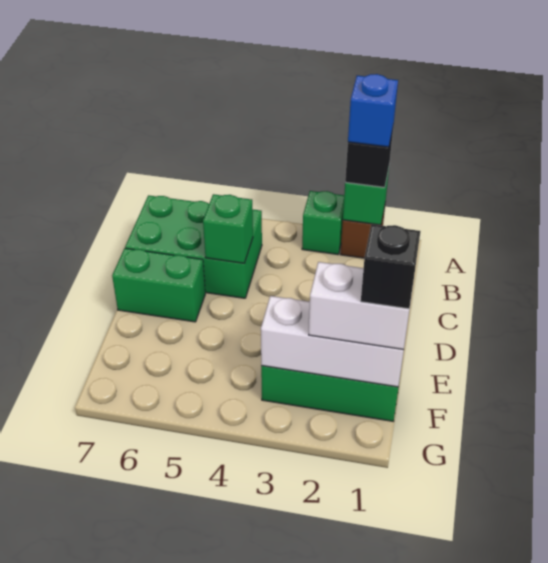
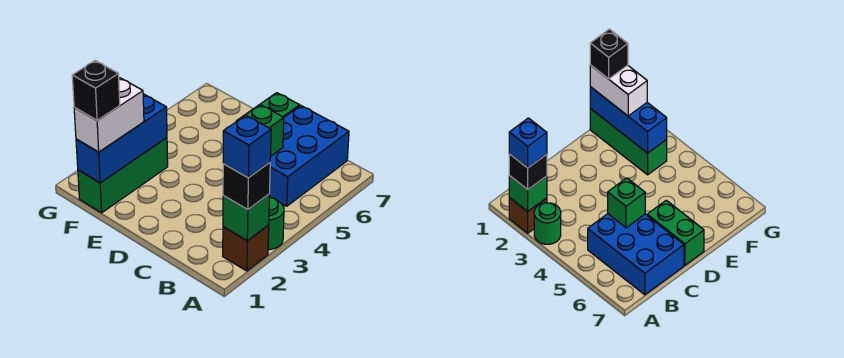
green brick A3 level 1 -> green round brick A3 level 1
green brick B5:C7 level 1 -> blue brick B5:C7 level 1
white brick F1:F3 level 2 -> blue brick F1:F3 level 2

